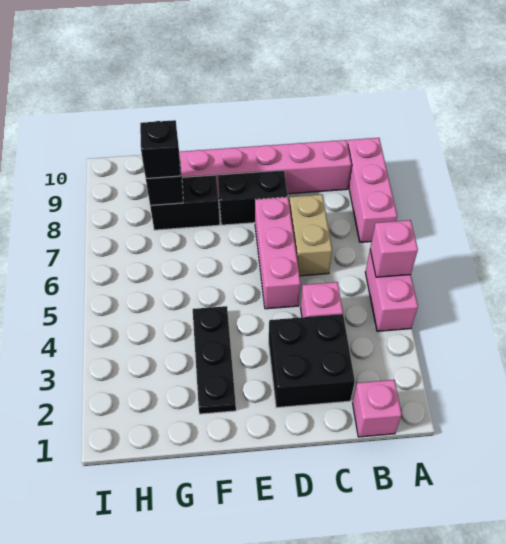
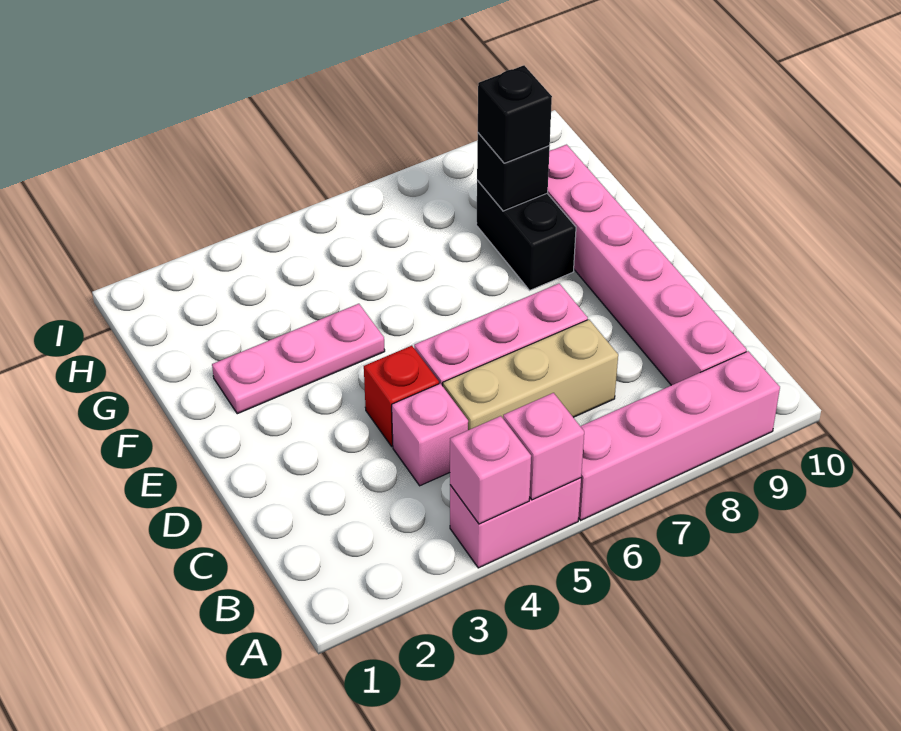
pink brick A7:A9 level 1 -> pink brick A6:A9 level 1
pink brick B1 level 1 -> pink brick A4 level 2
black brick C2:D3 level 1 -> none
tan brick C6:C7 level 1 -> tan brick C5:C7 level 1
none -> red brick D4 level 1
black brick D8:E8 level 1 -> none
black plate F2:F4 level 1 -> pink plate F2:F4 level 1

